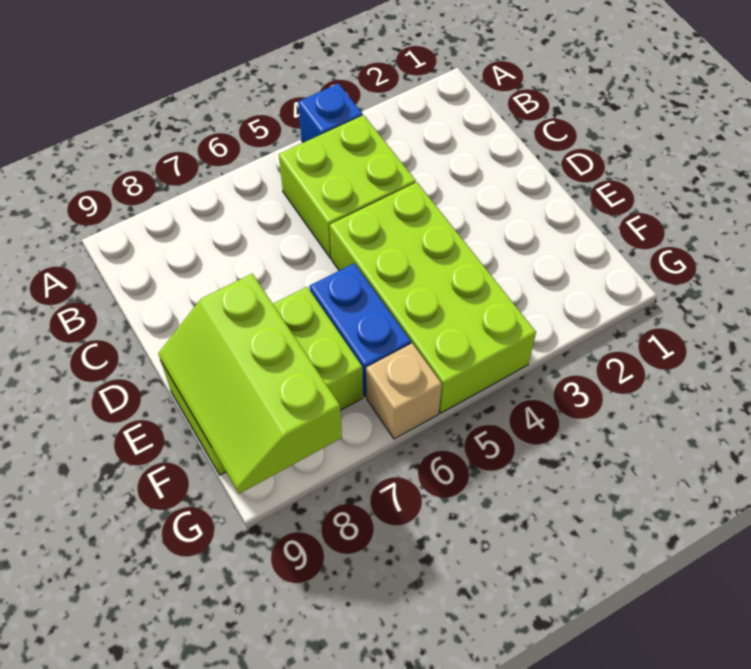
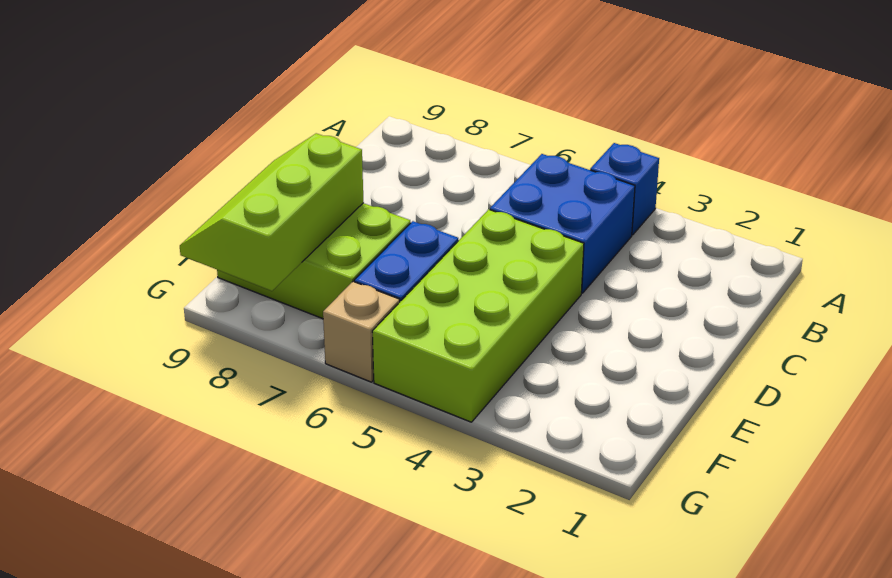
lime brick B4:C5 level 1 -> blue brick B4:C5 level 1

